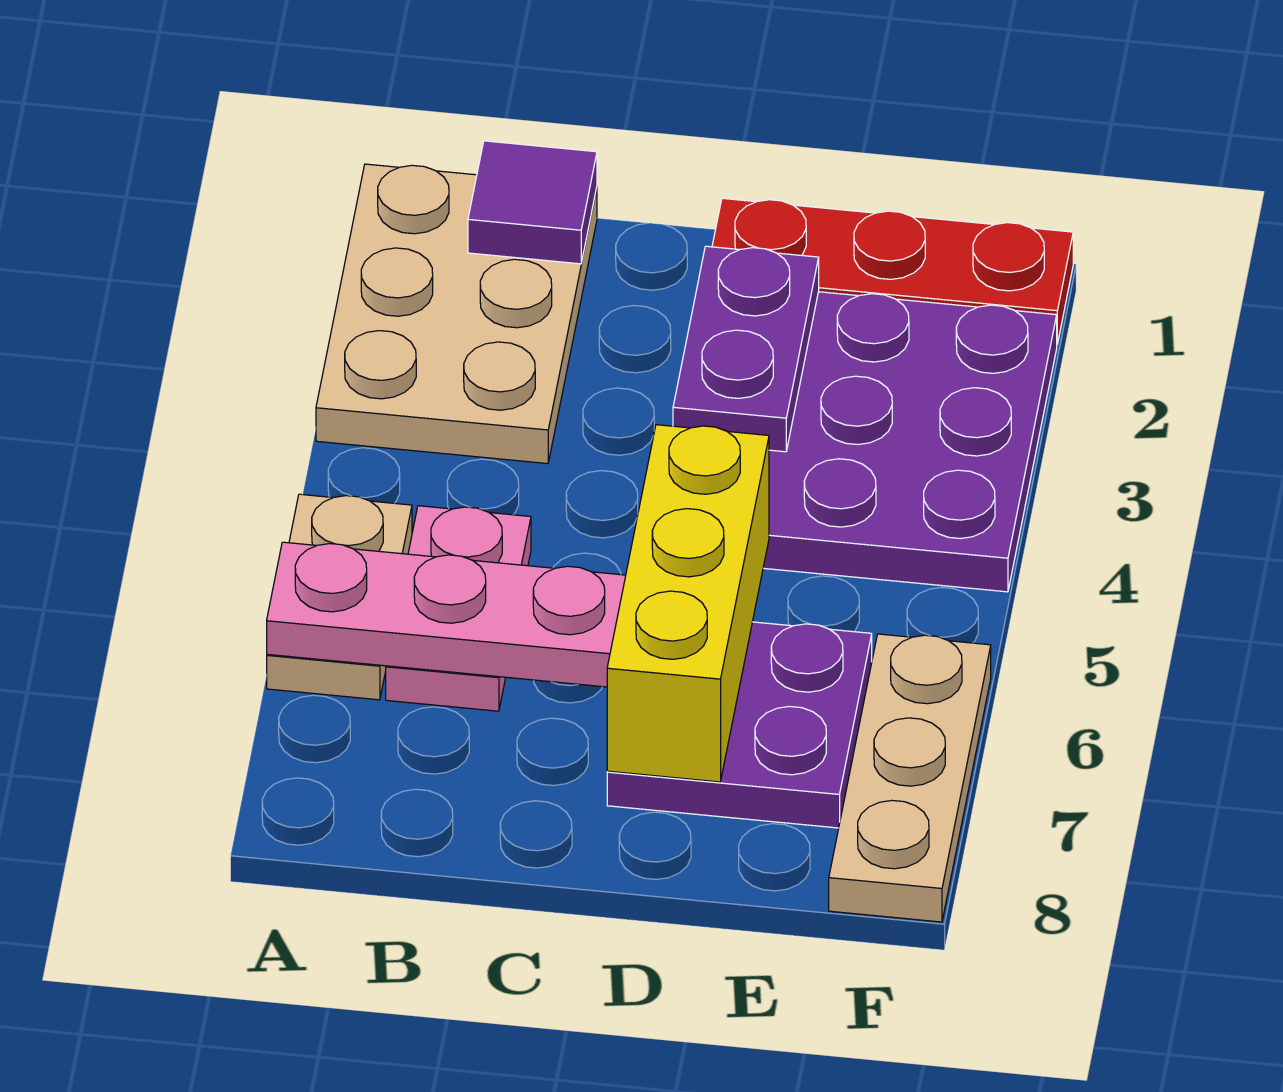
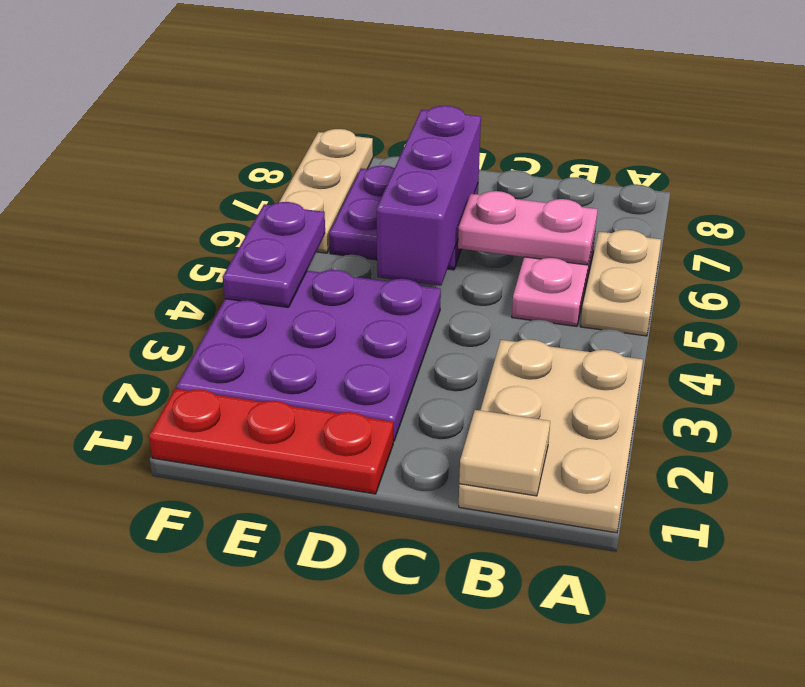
pink plate A6:C6 level 2 -> pink plate B6:C6 level 2
purple tile B1 level 2 -> tan tile B1 level 2
purple plate D2:D3 level 2 -> purple plate F4:F5 level 2
yellow brick D5:D7 level 2 -> purple brick D5:D7 level 2

